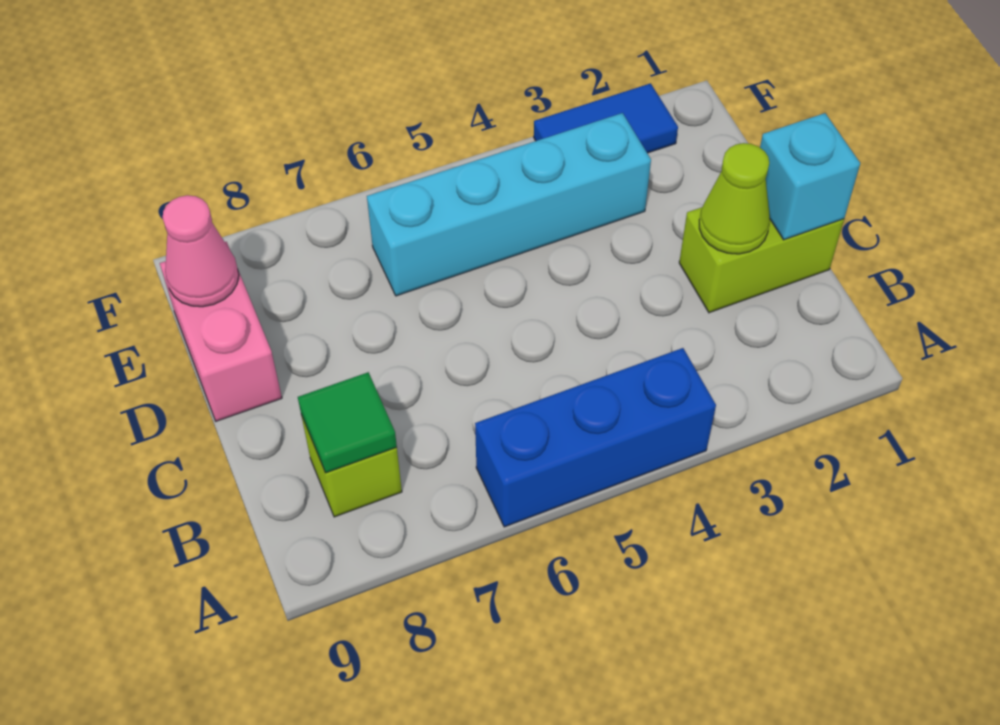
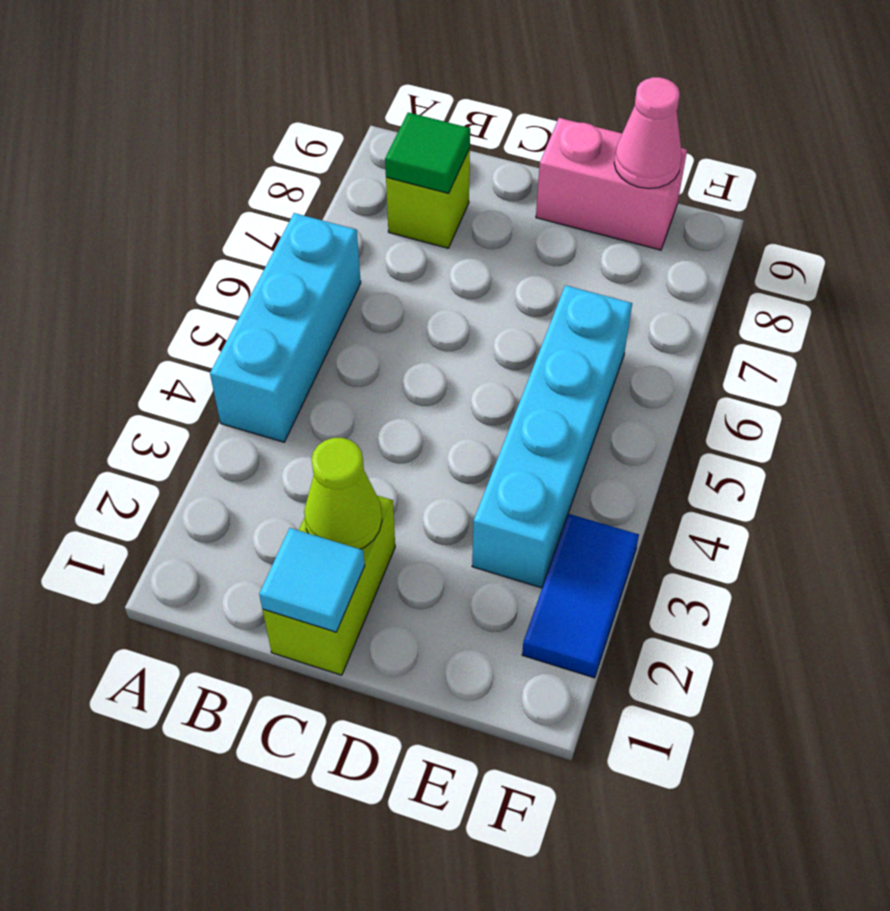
blue brick A4:A6 level 1 -> cyan brick A4:A6 level 1
cyan brick C1 level 2 -> cyan tile C1 level 2

